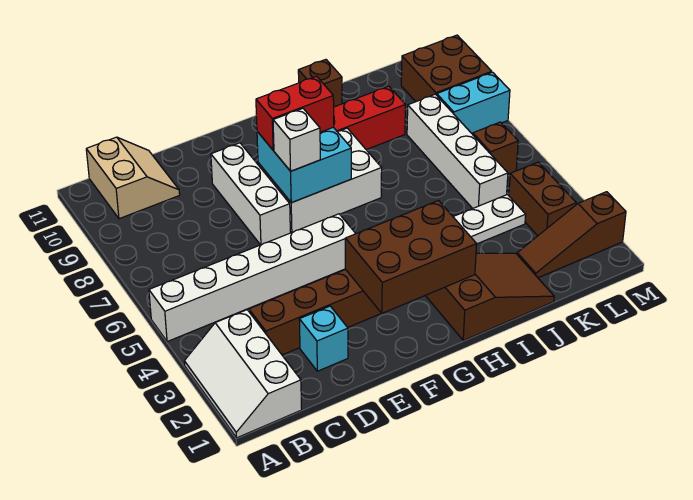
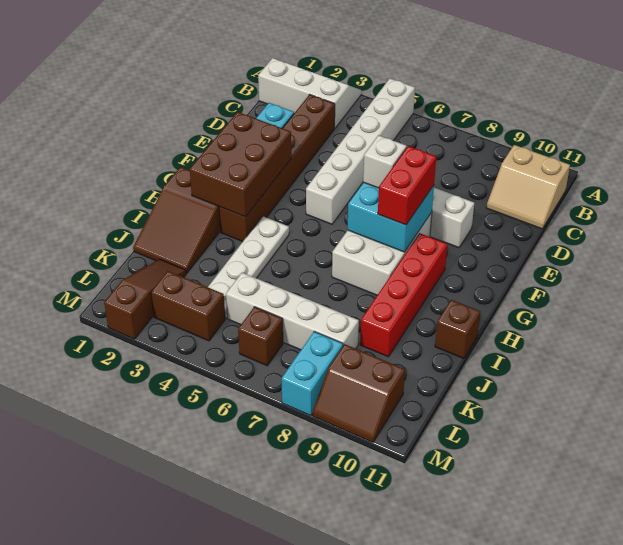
brown brick L9:M10 level 1 -> brown slope L9:M10 level 1 top L

